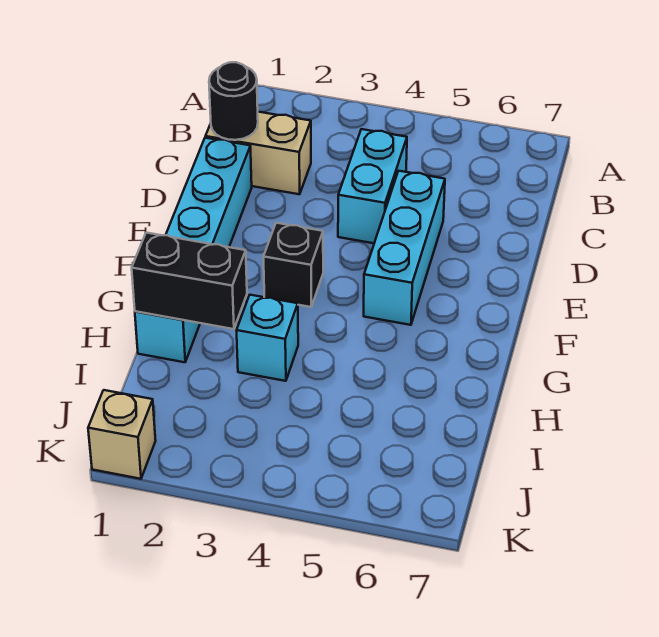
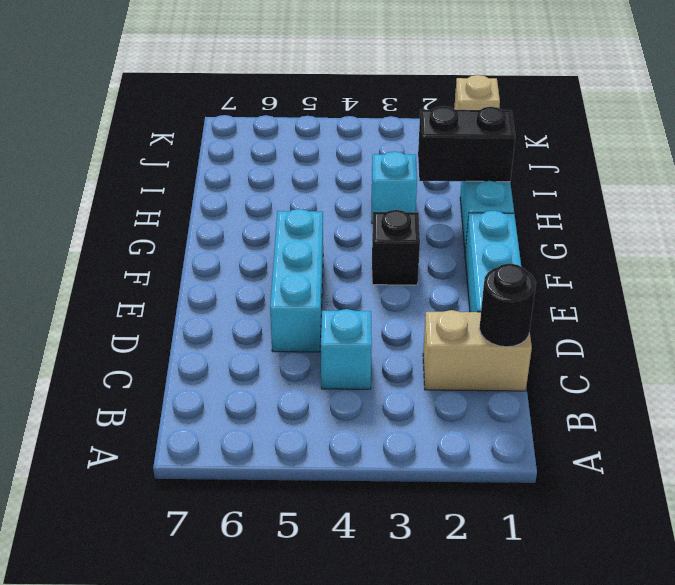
cyan brick C4:D4 level 1 -> cyan brick C4 level 1

